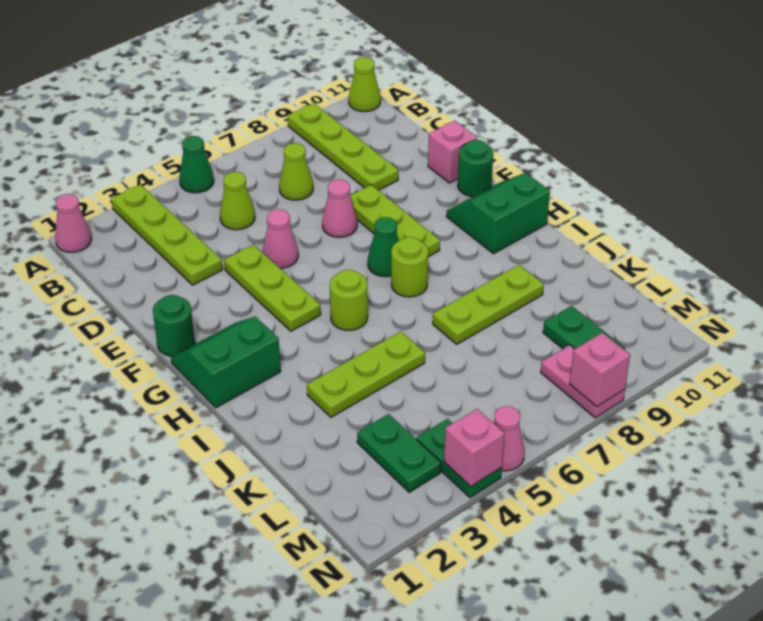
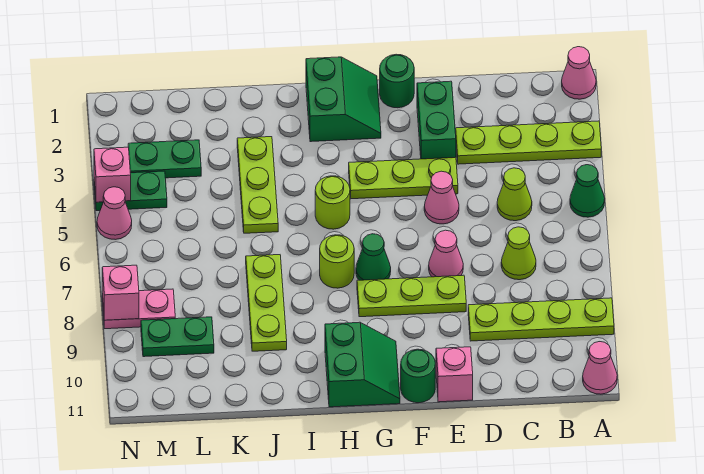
lime cone A11 level 1 -> pink cone A11 level 1
none -> green brick E2:E3 level 1

